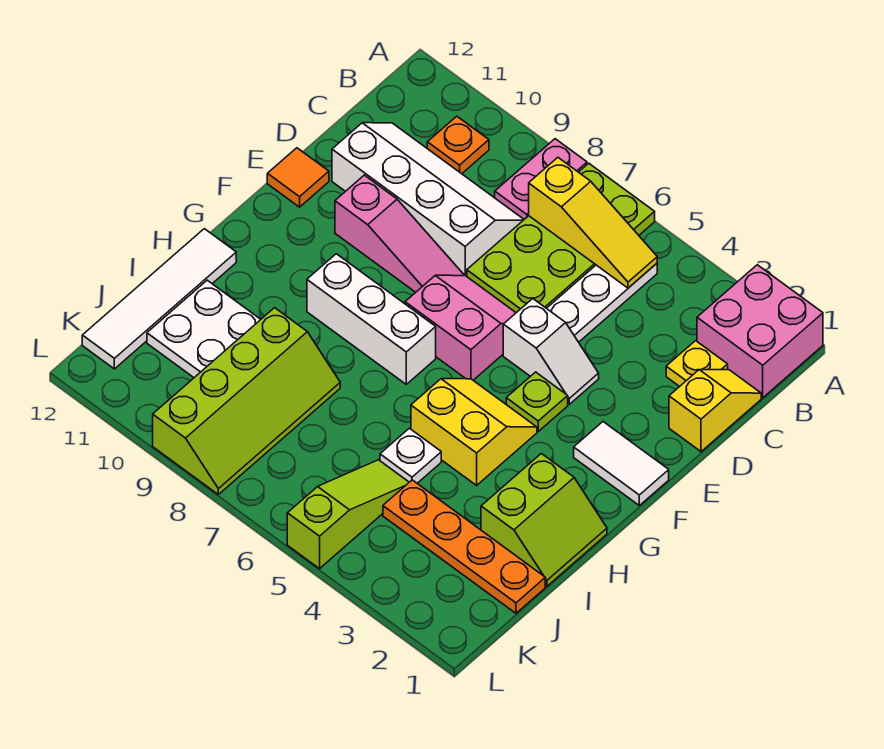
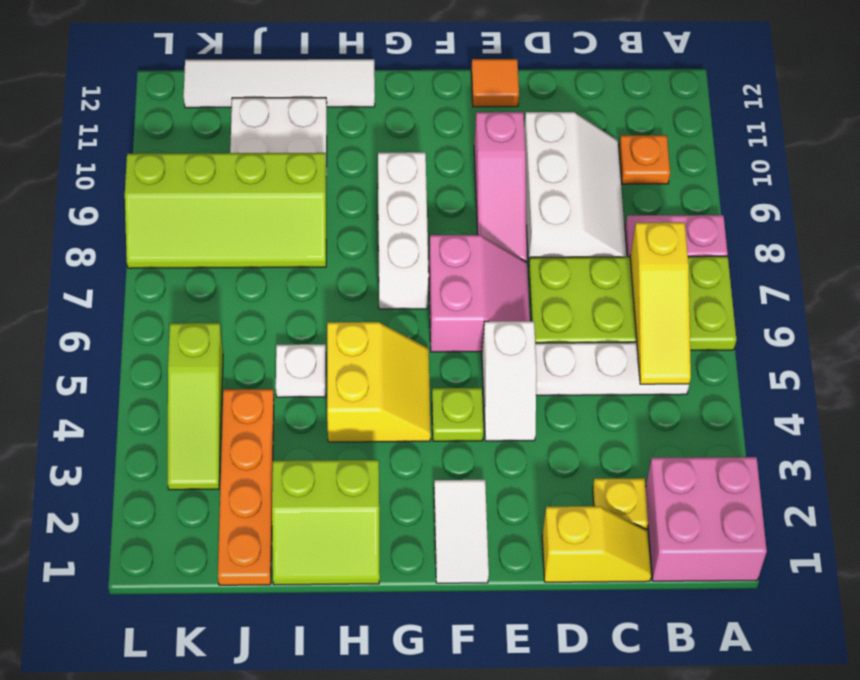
white slope C8:D11 level 1 top D -> white slope C8:D10 level 1 top D
lime slope J5:L5 level 1 top L -> lime slope K3:K5 level 1 top 5

